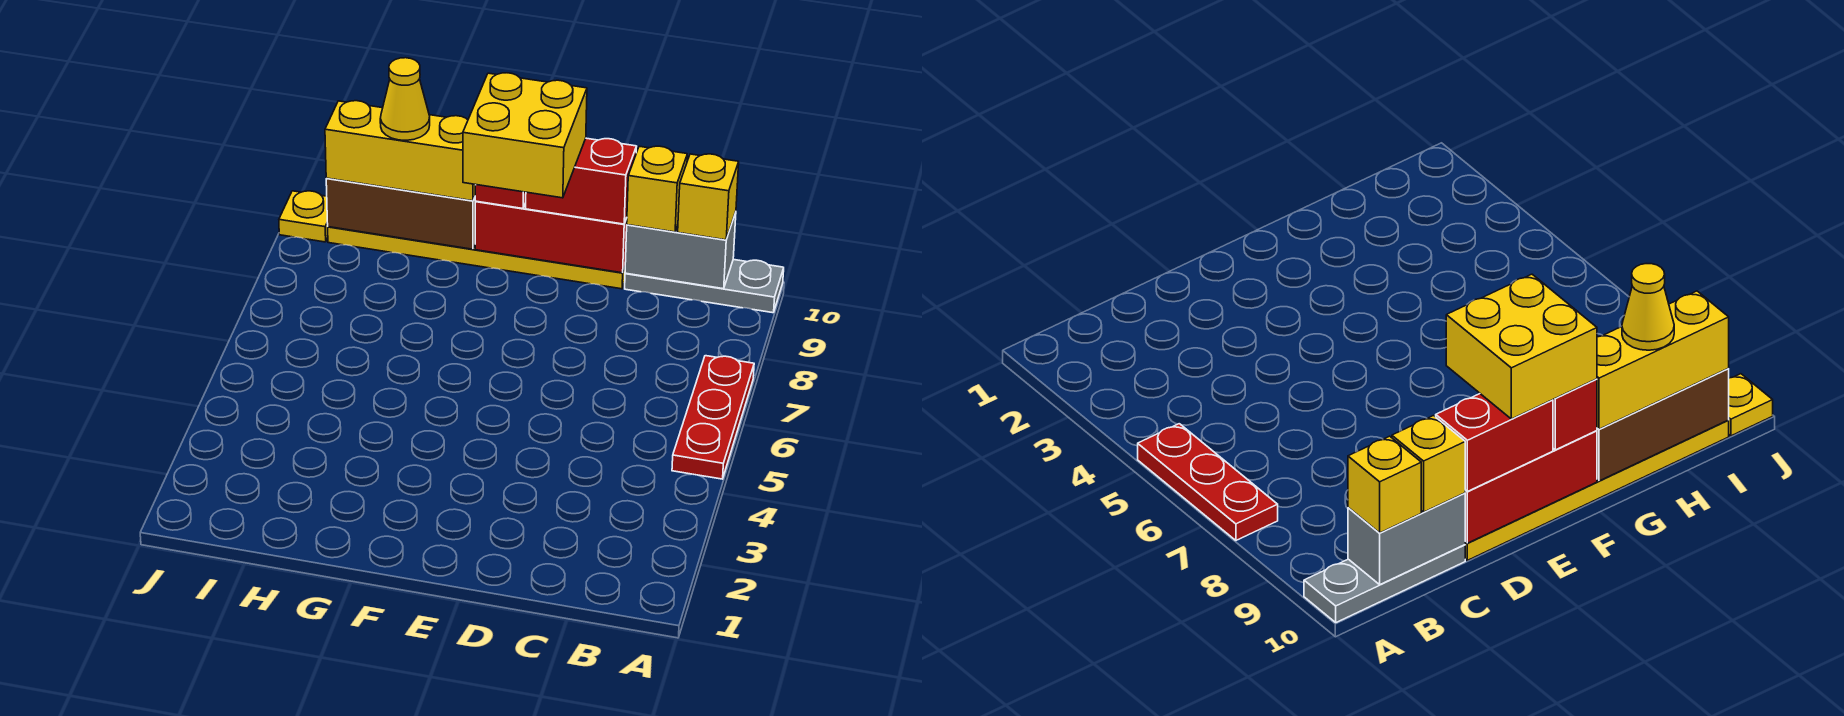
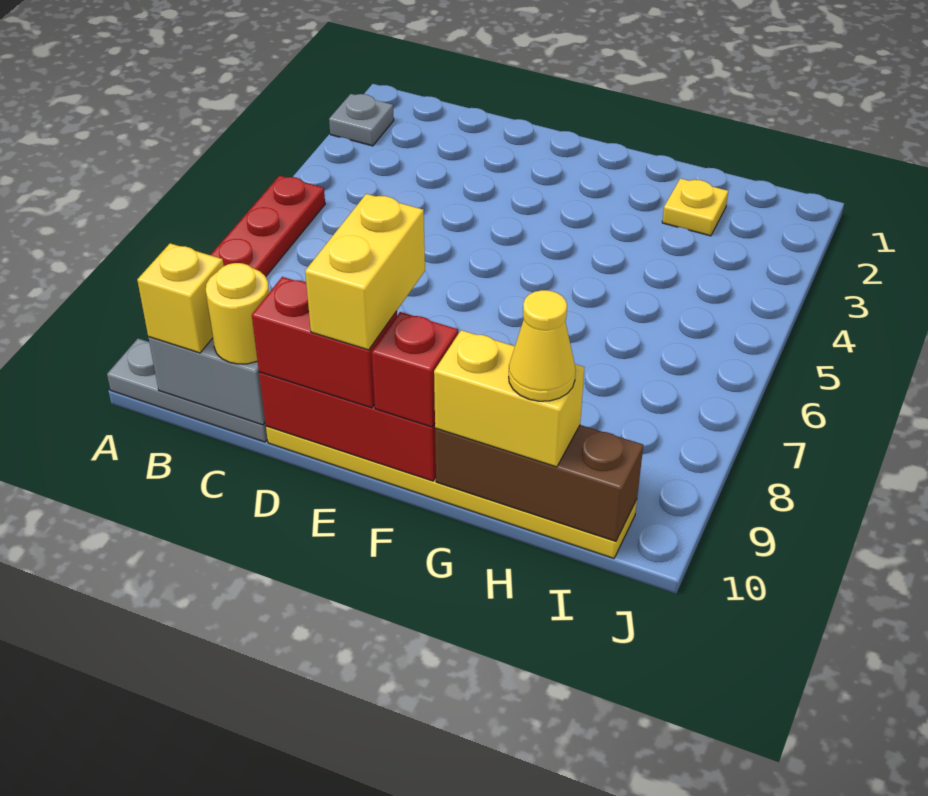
none -> grey plate A2 level 1
yellow brick C10 level 3 -> yellow round brick C10 level 3
yellow brick E9:F10 level 4 -> yellow brick E9:E10 level 4
yellow brick G10:I10 level 3 -> yellow brick G10:H10 level 3
yellow plate J10 level 1 -> yellow plate H2 level 1

